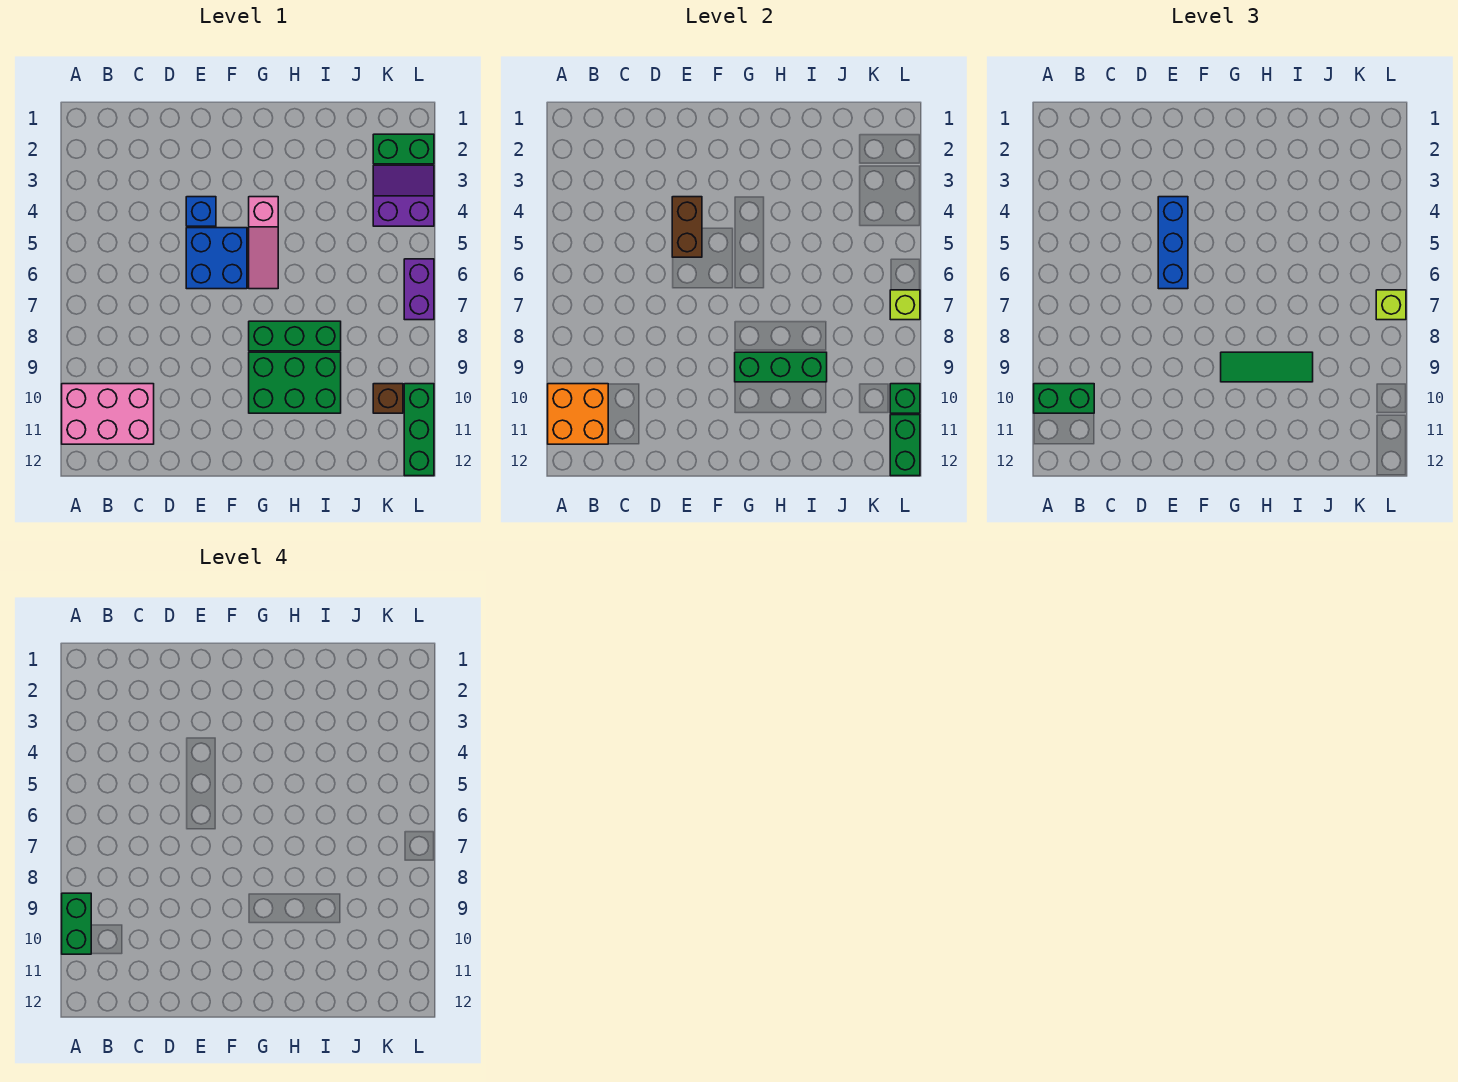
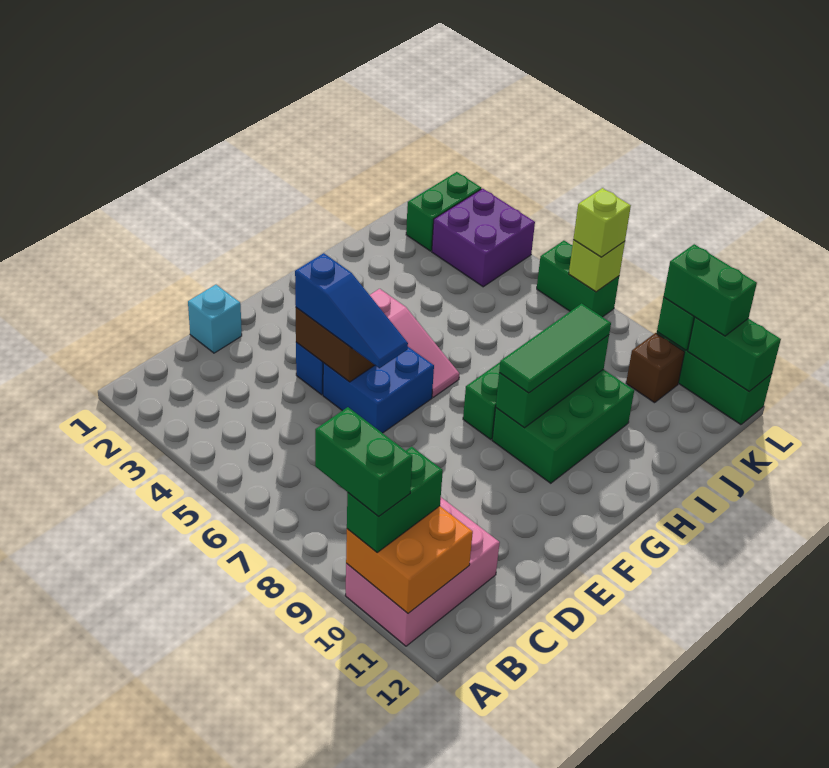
none -> cyan brick D1 level 1
blue brick E4:E6 level 3 -> blue slope E4:E6 level 3 top 4
purple slope K3:L4 level 1 top 4 -> purple brick K3:L4 level 1
purple brick L6:L7 level 1 -> green brick L6:L7 level 1
none -> green brick L10:L11 level 3

